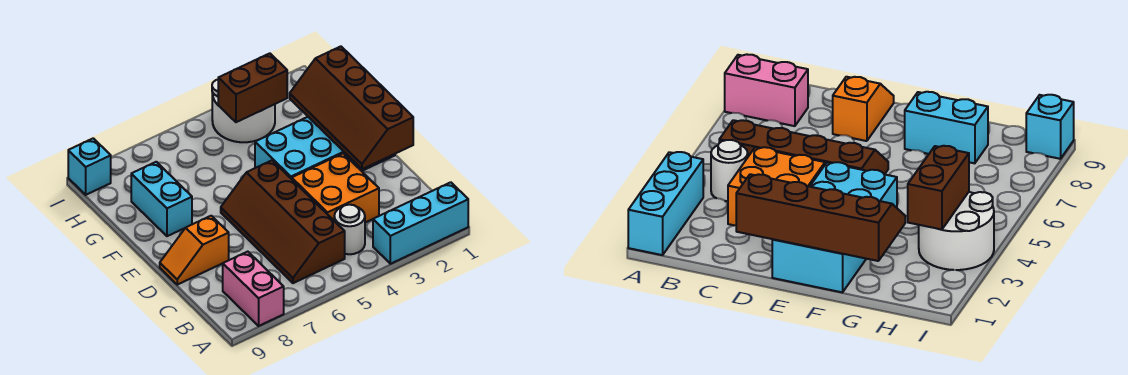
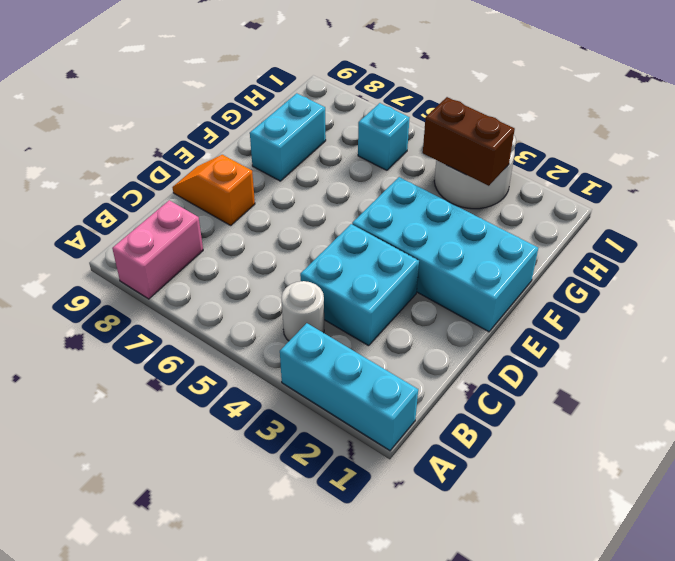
brown slope B5:E6 level 1 top 5 -> none
orange brick C3:D4 level 1 -> cyan brick C3:D4 level 1
brown slope D1:G2 level 2 top 1 -> none
cyan brick I9 level 1 -> cyan brick H6 level 1

